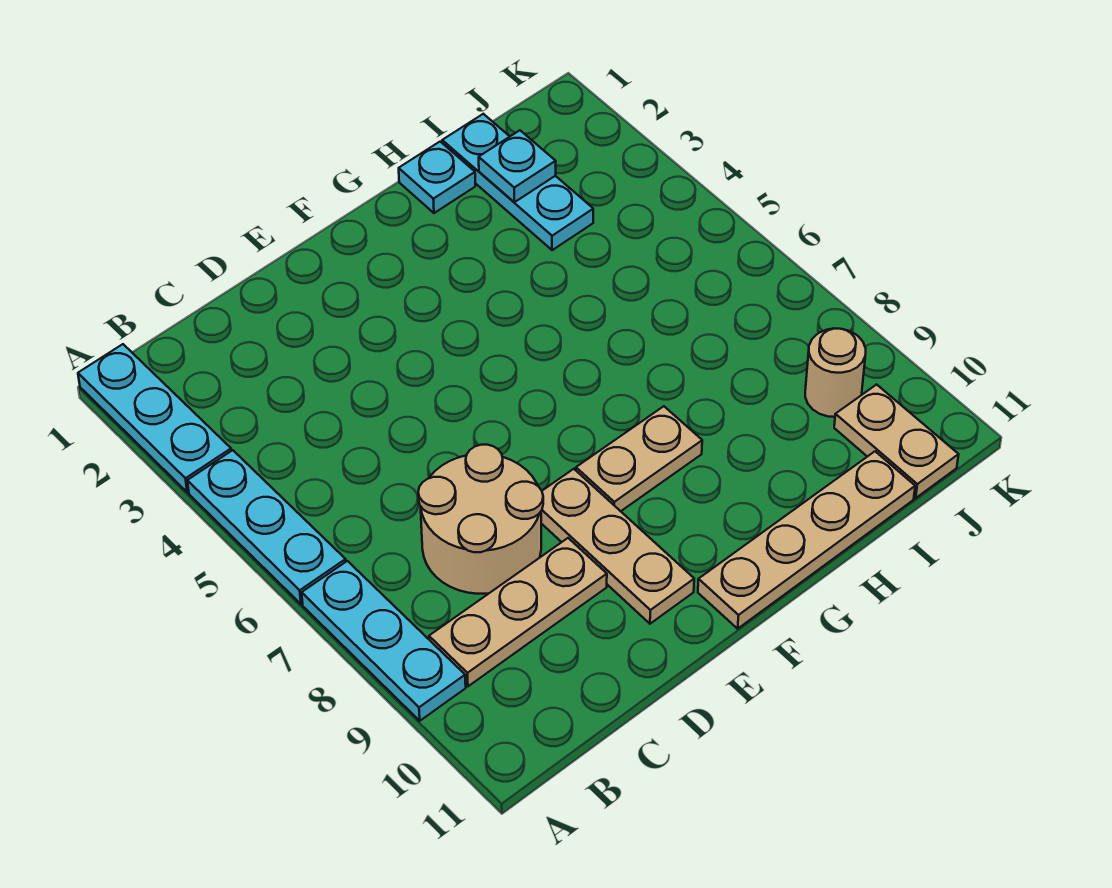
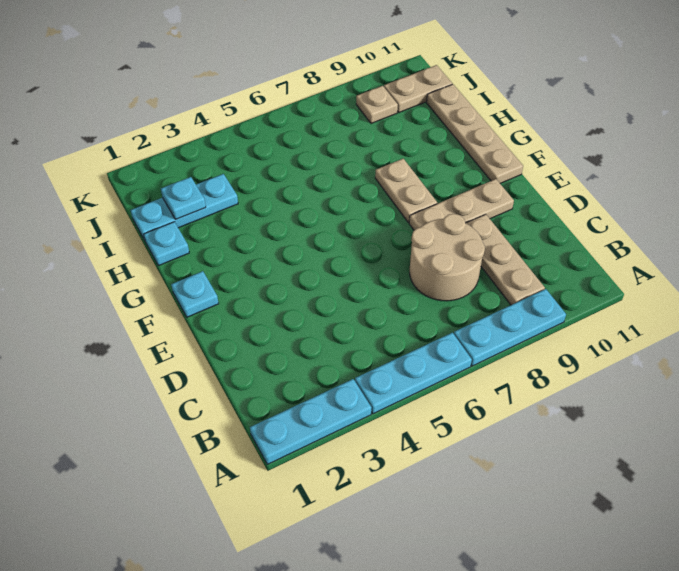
none -> cyan plate F1 level 1
tan round brick J9 level 1 -> tan plate J9 level 1

